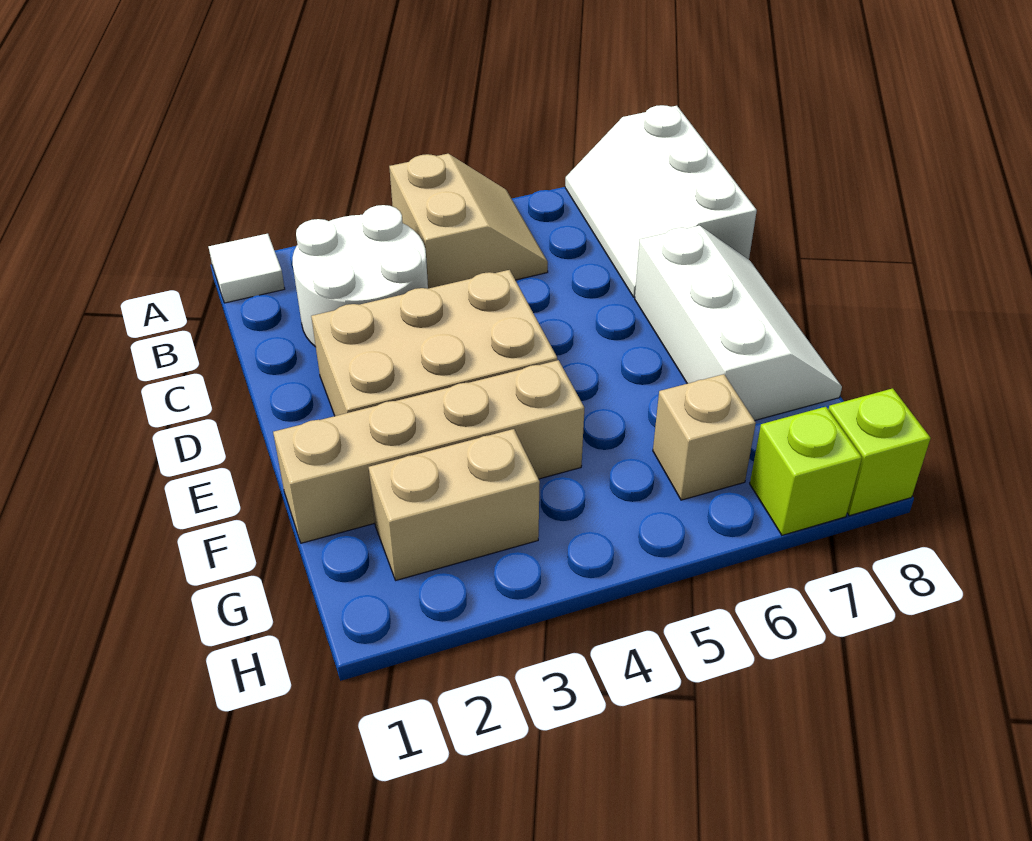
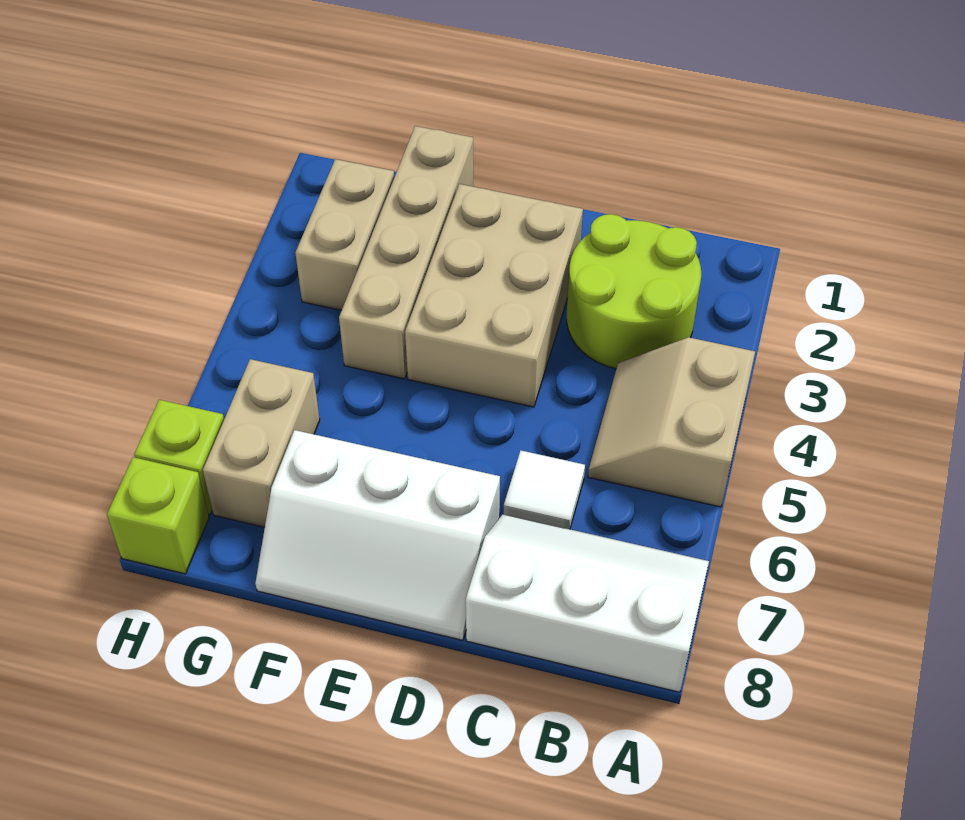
white tile A1 level 1 -> white tile C6 level 1
tan slope A4:B5 level 1 top 4 -> tan slope A4:B5 level 1 top A
white round brick B2:C3 level 1 -> lime round brick B2:C3 level 1
tan brick G6 level 1 -> tan brick G6:G7 level 1

